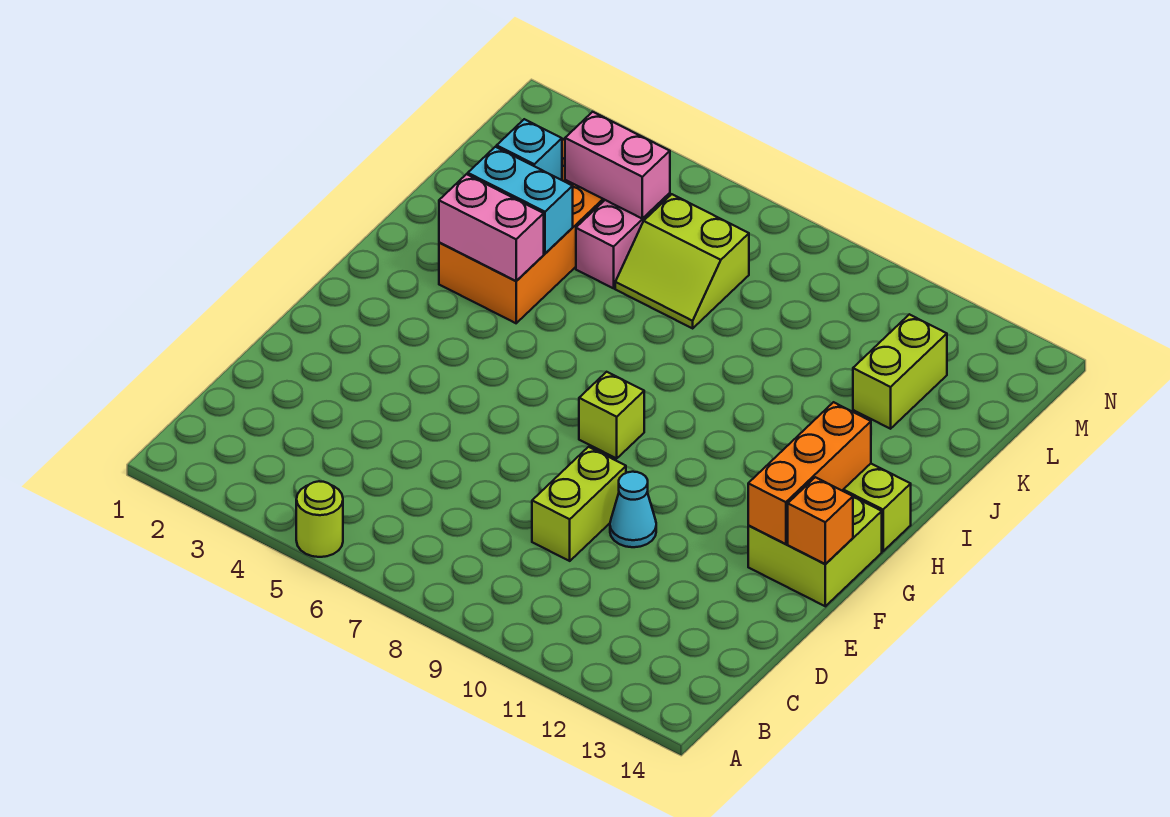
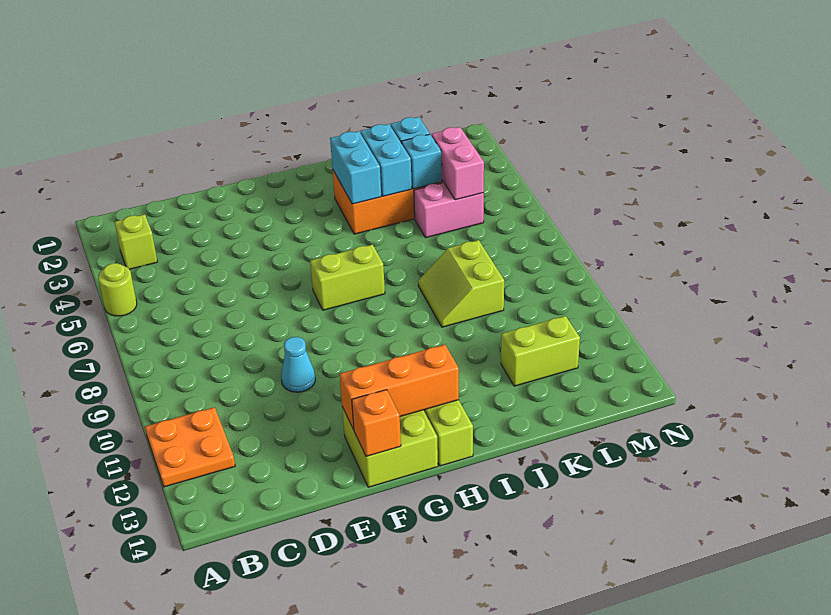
none -> orange plate A11:B12 level 1
lime brick D9:E9 level 1 -> lime brick G7:H7 level 1
lime brick G8 level 1 -> lime brick B3 level 1
pink brick I3:I4 level 2 -> cyan brick I3:I4 level 2
none -> cyan brick K4 level 2
lime slope K6:L7 level 1 top L -> lime slope J8:K9 level 1 top K

